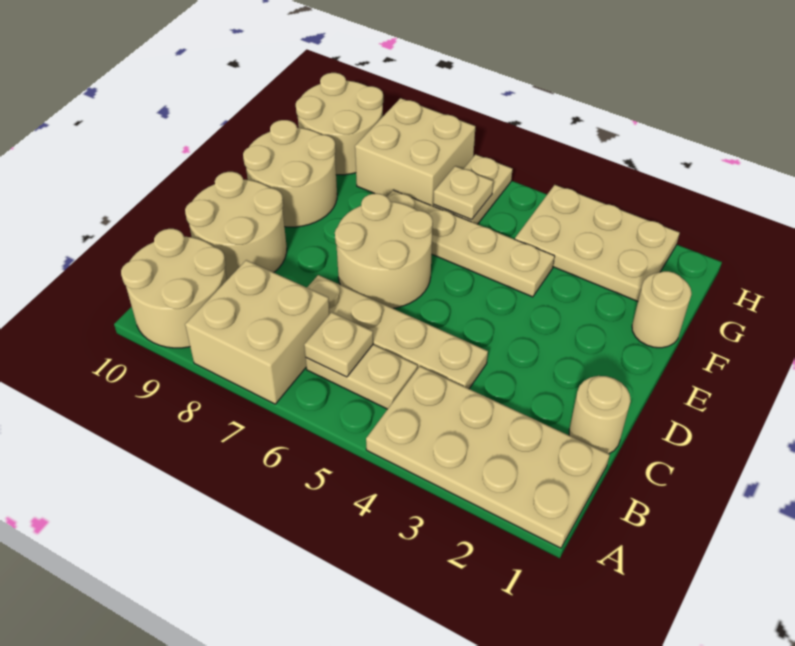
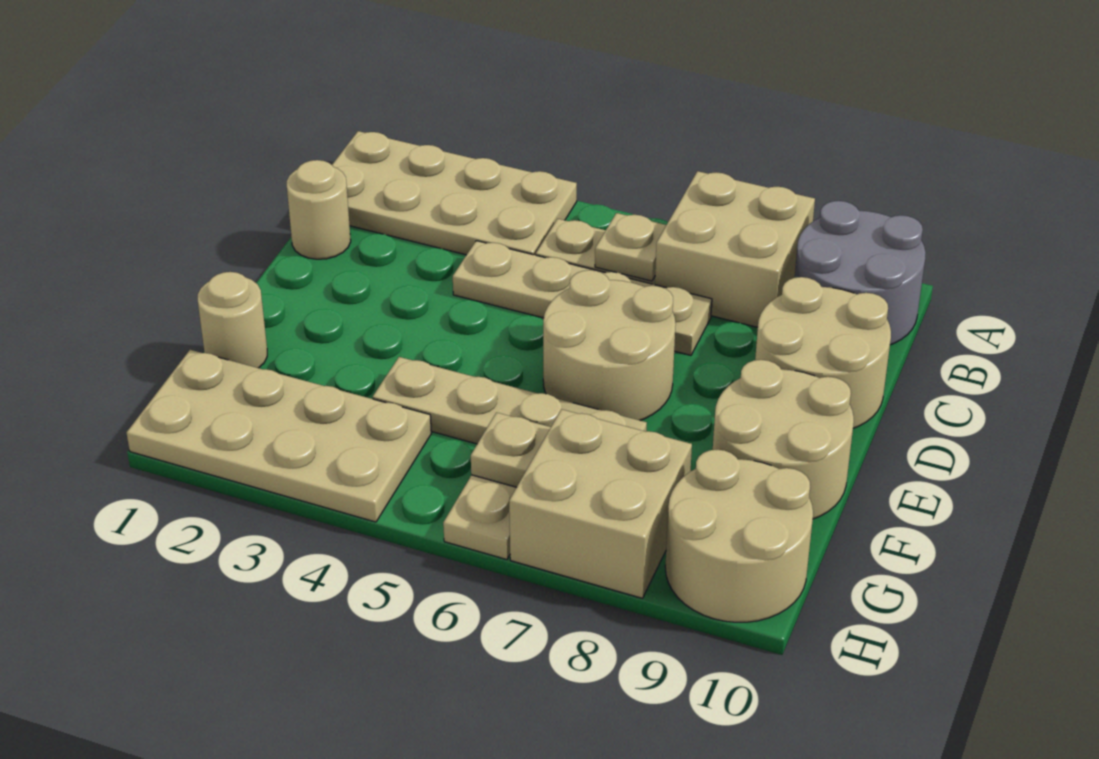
tan round brick A9:B10 level 1 -> grey round brick A9:B10 level 1
tan plate G2:H4 level 1 -> tan plate G1:H4 level 1

